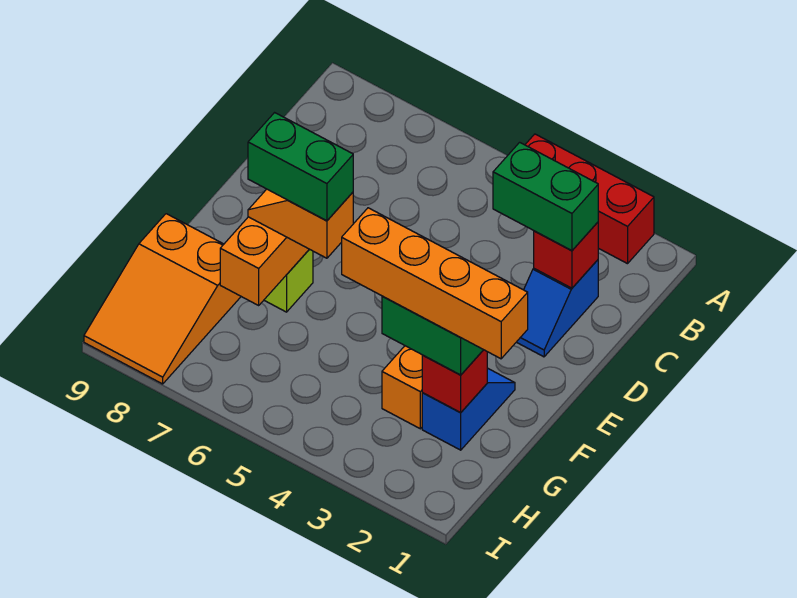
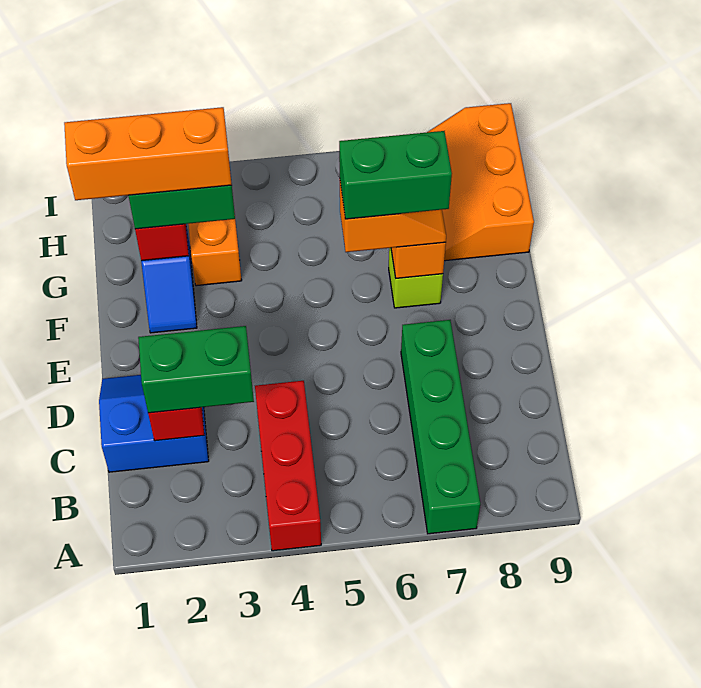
red brick A2:A4 level 1 -> red brick A4:C4 level 1
none -> green brick A7:D7 level 1
blue slope C2:D2 level 1 top C -> blue slope C1:D2 level 1 top C
orange brick G1:G4 level 4 -> orange brick G1:G3 level 4
orange slope G8:I9 level 1 top G -> orange slope G8:I9 level 1 top 9

